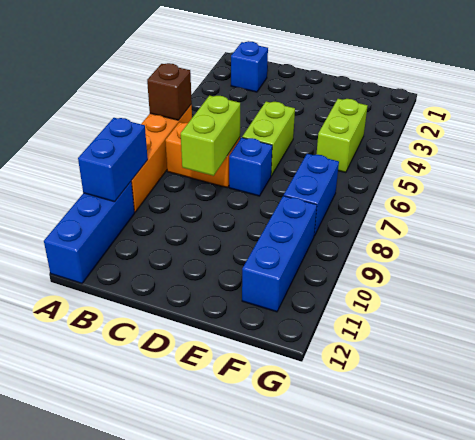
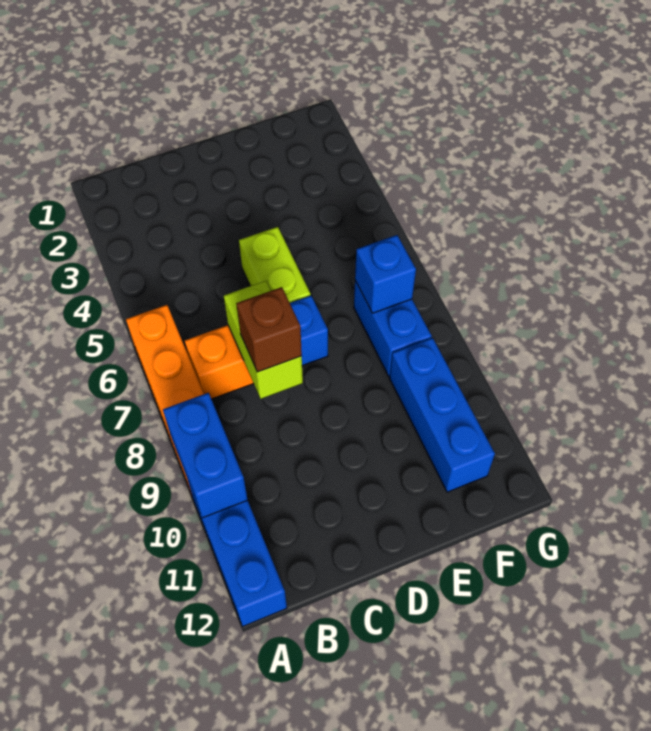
brown brick A6 level 2 -> brown brick C8 level 3
blue brick B2 level 1 -> blue brick F7 level 2
lime brick F4:F5 level 1 -> none

